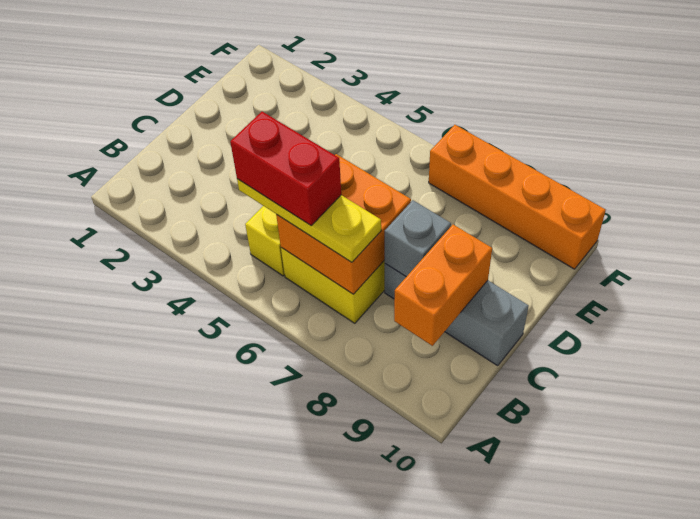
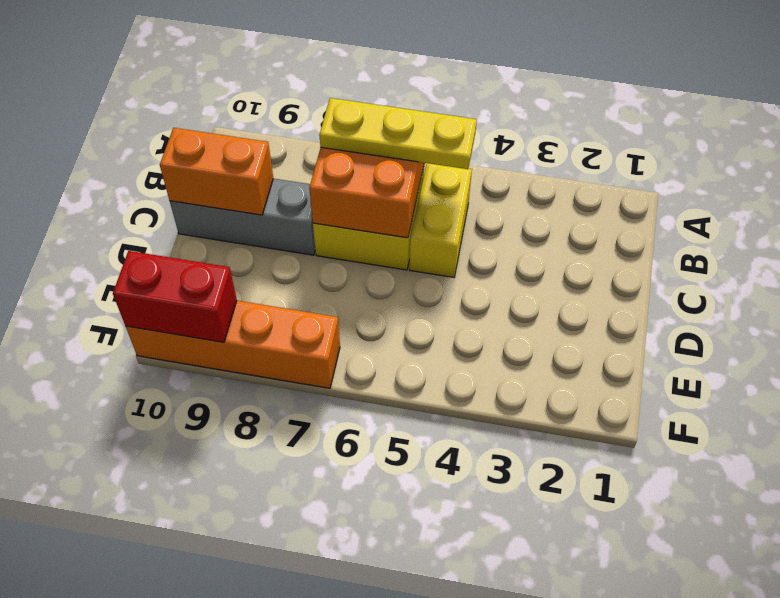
red brick B5:B6 level 4 -> red brick F9:F10 level 2
orange brick B9:C9 level 2 -> orange brick C9:C10 level 2
grey brick C8 level 2 -> none

